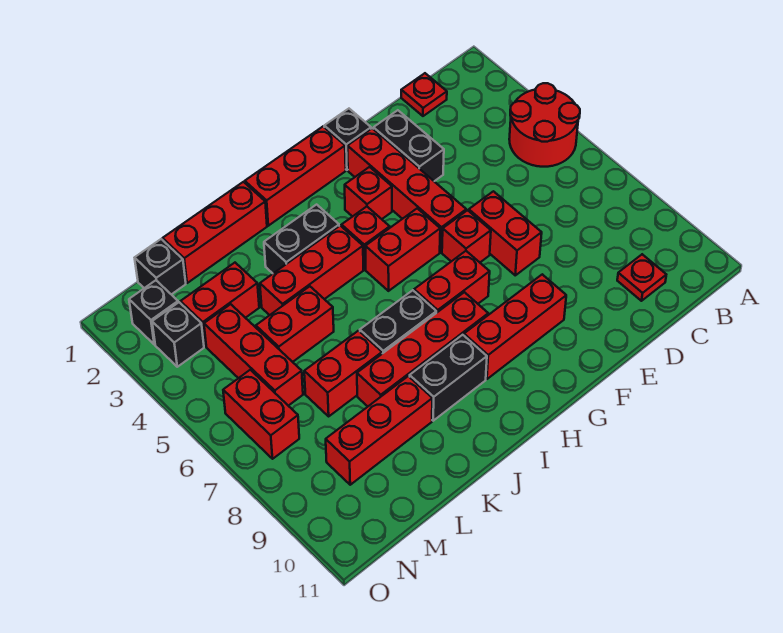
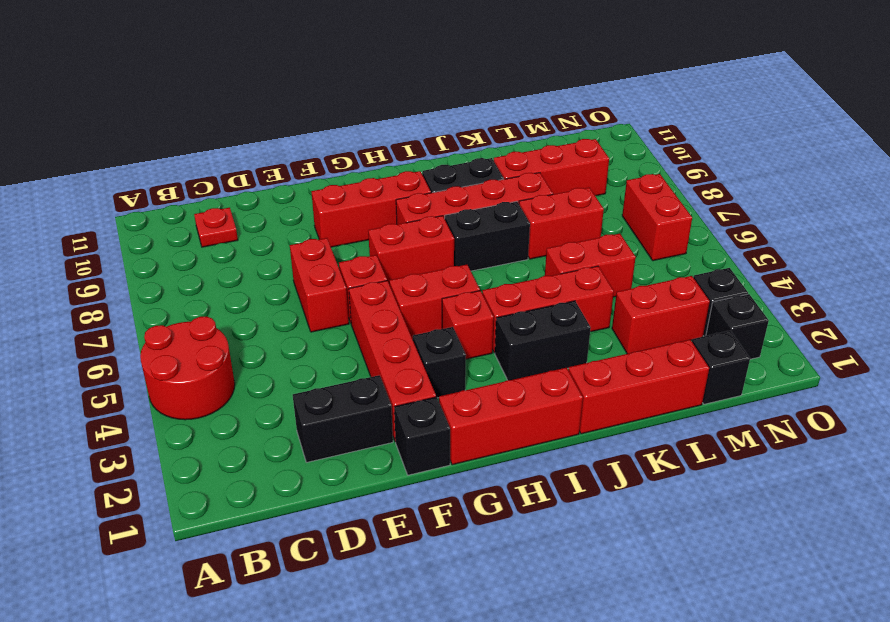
red plate C1 level 1 -> none
black brick E2:E3 level 1 -> black brick D2:E2 level 1
red brick G3 level 1 -> black brick G3 level 1
red brick M4:M6 level 1 -> none

